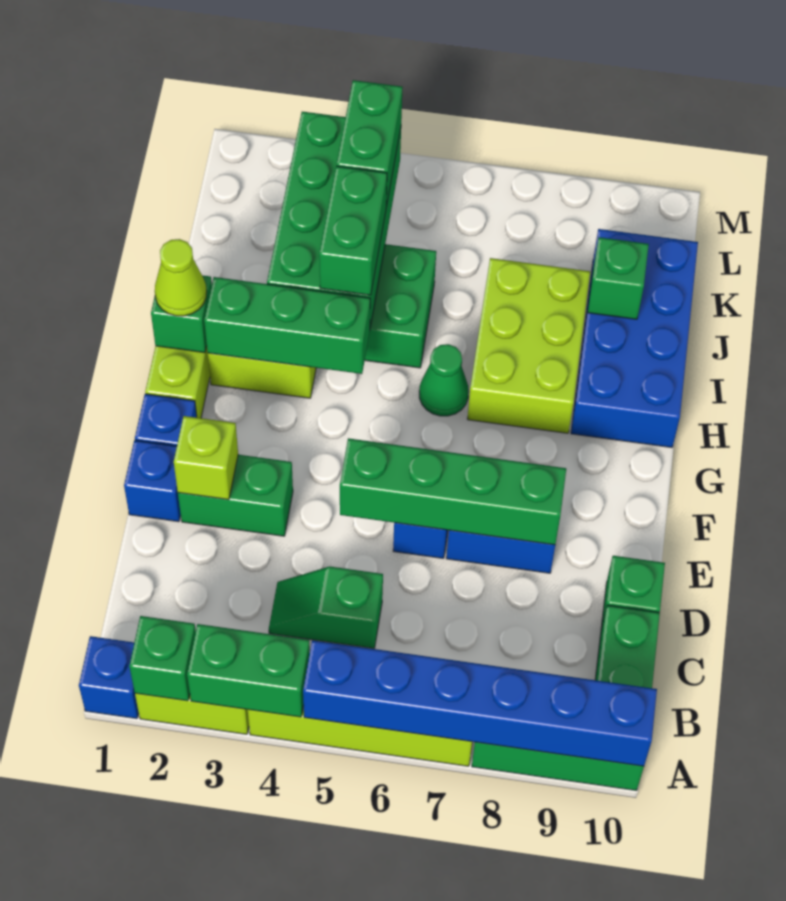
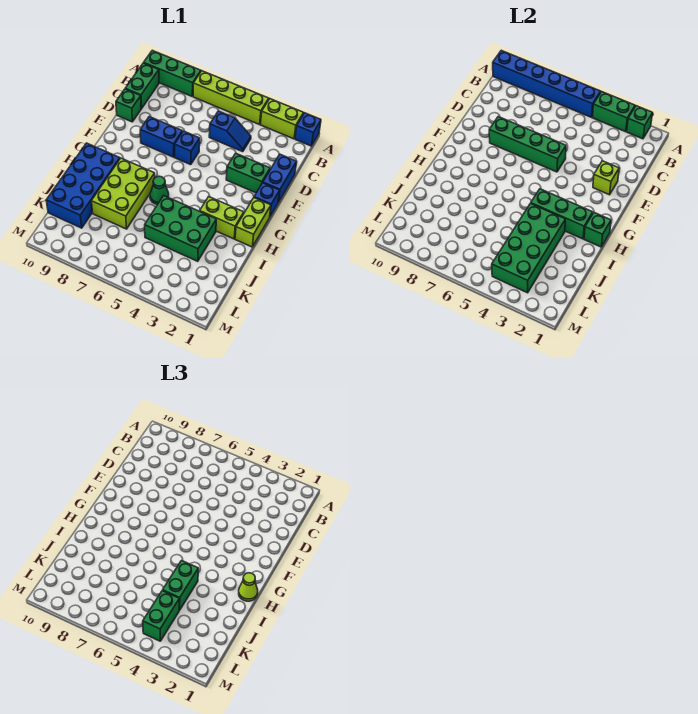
green slope C4:C5 level 1 top 5 -> blue slope C4:C5 level 1 top 5
blue brick E1 level 1 -> blue brick D1:E1 level 1
green brick J9 level 2 -> none

